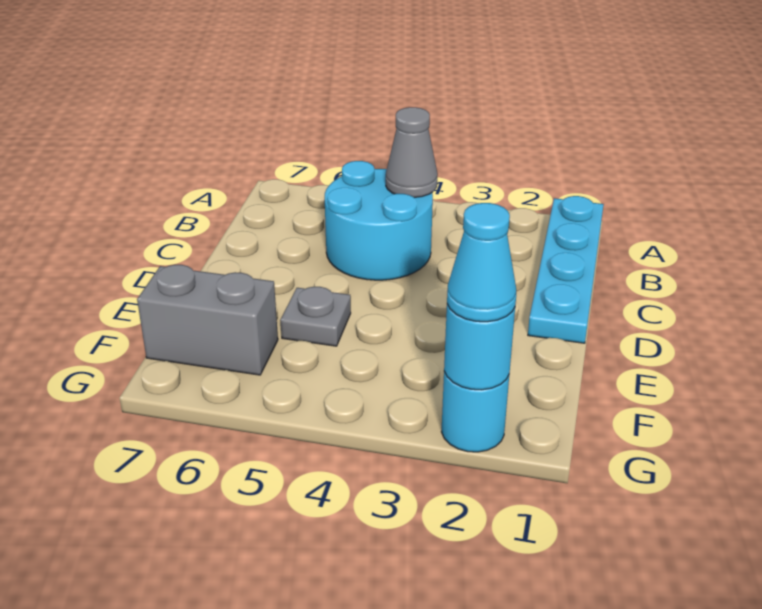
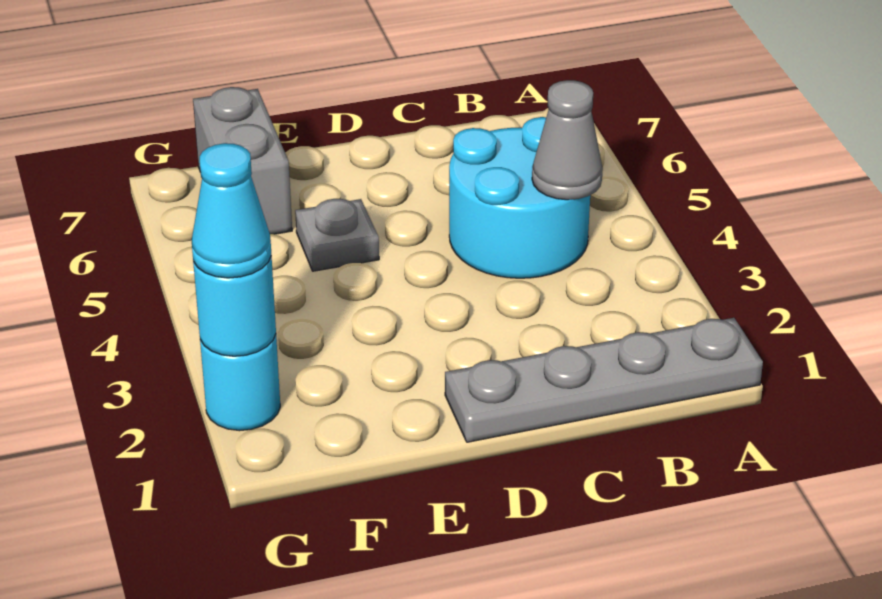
cyan plate A1:D1 level 1 -> grey plate A1:D1 level 1

